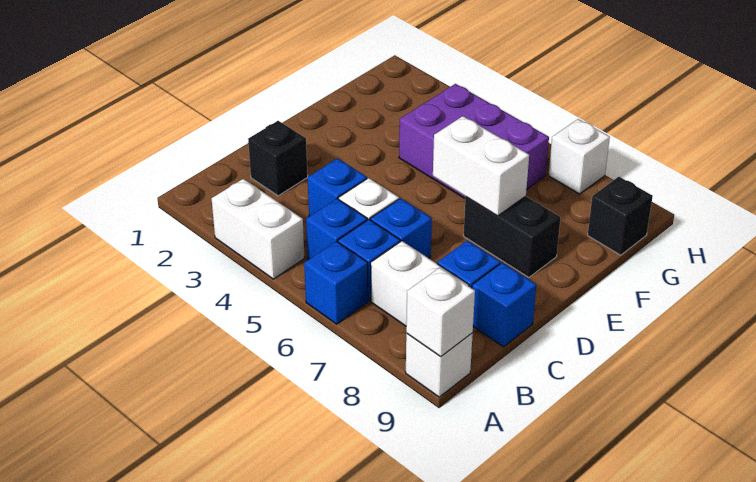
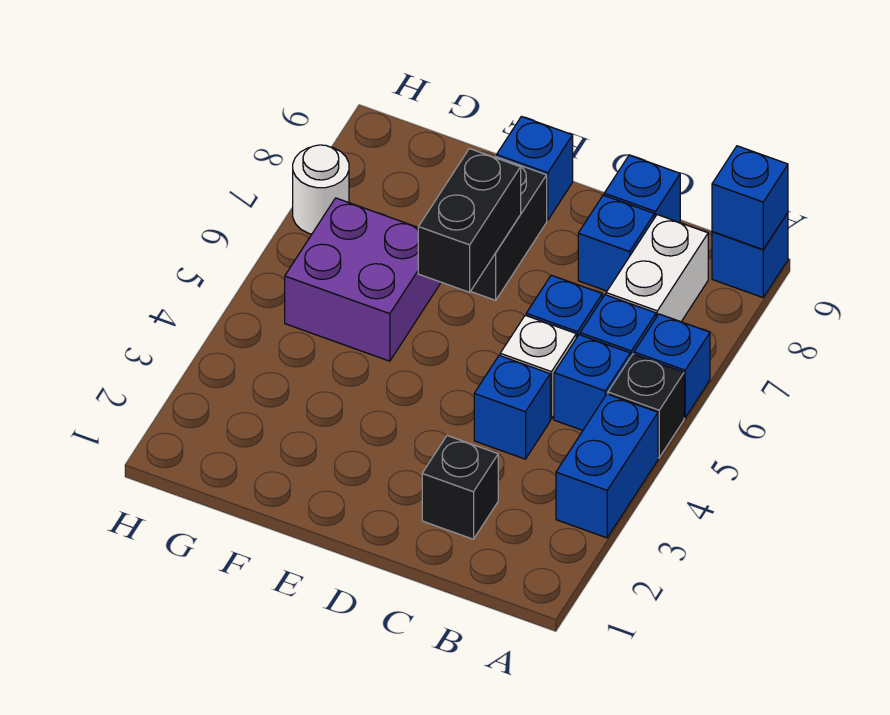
white brick A3:A4 level 1 -> blue brick A3:A4 level 1
white brick A9 level 1 -> blue brick A9 level 1
white brick A9 level 2 -> blue brick A9 level 2
white brick E6:E7 level 2 -> black brick E6:E7 level 2
none -> blue brick E9 level 1
purple brick F4:G6 level 1 -> purple brick F5:G6 level 1
black brick G9 level 1 -> black brick A5 level 1
white brick H7 level 1 -> white round brick H7 level 1

